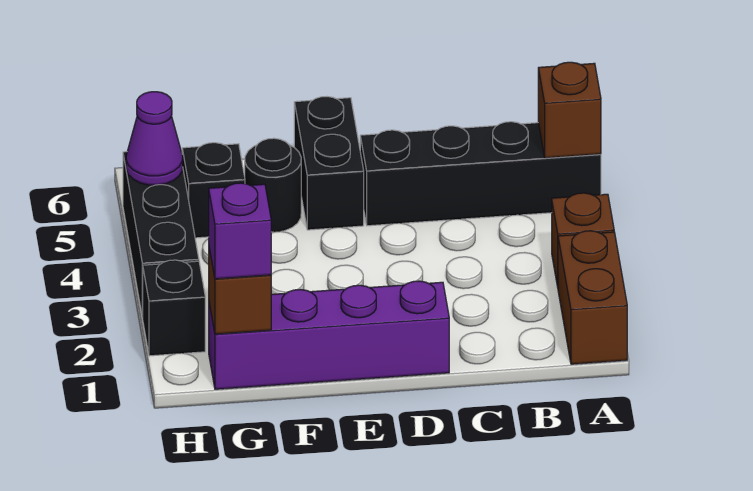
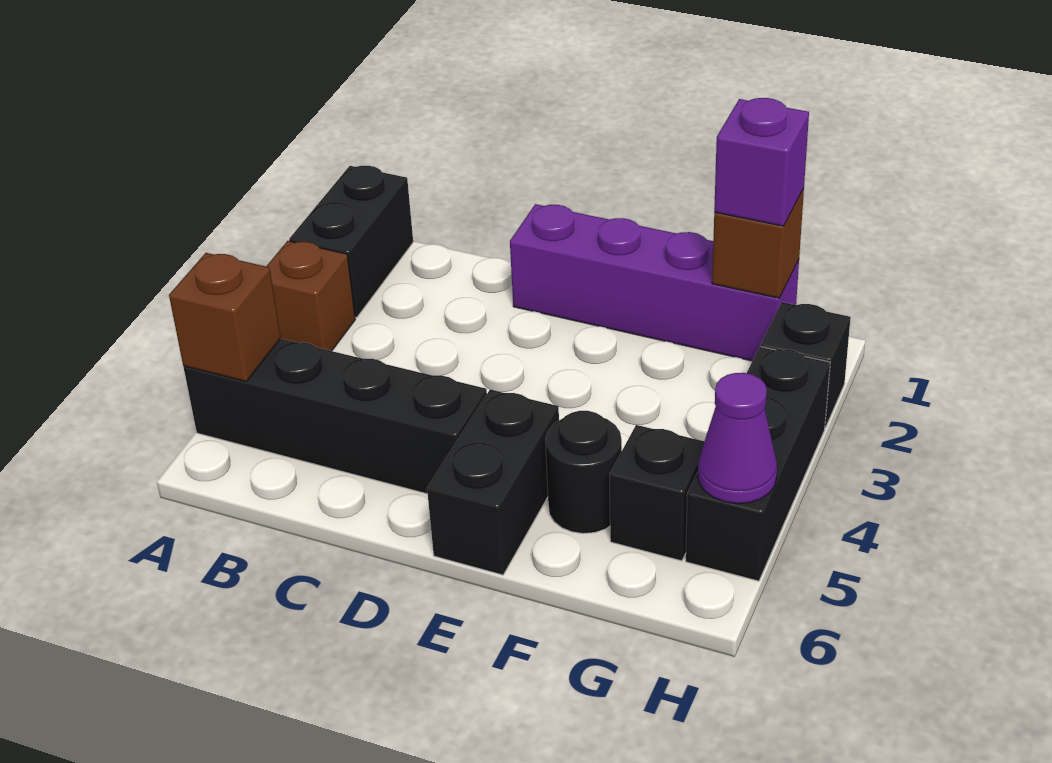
brown brick A1:A2 level 1 -> black brick A1:A2 level 1

